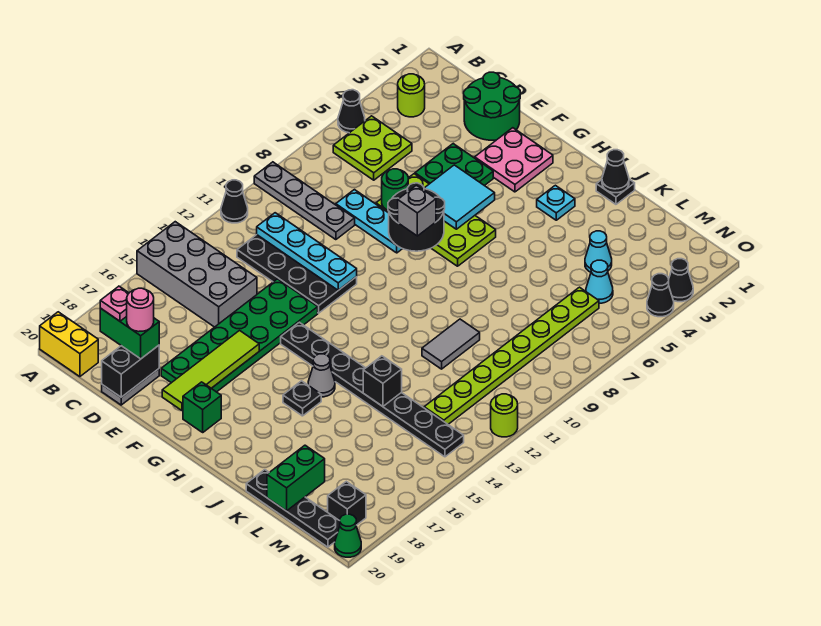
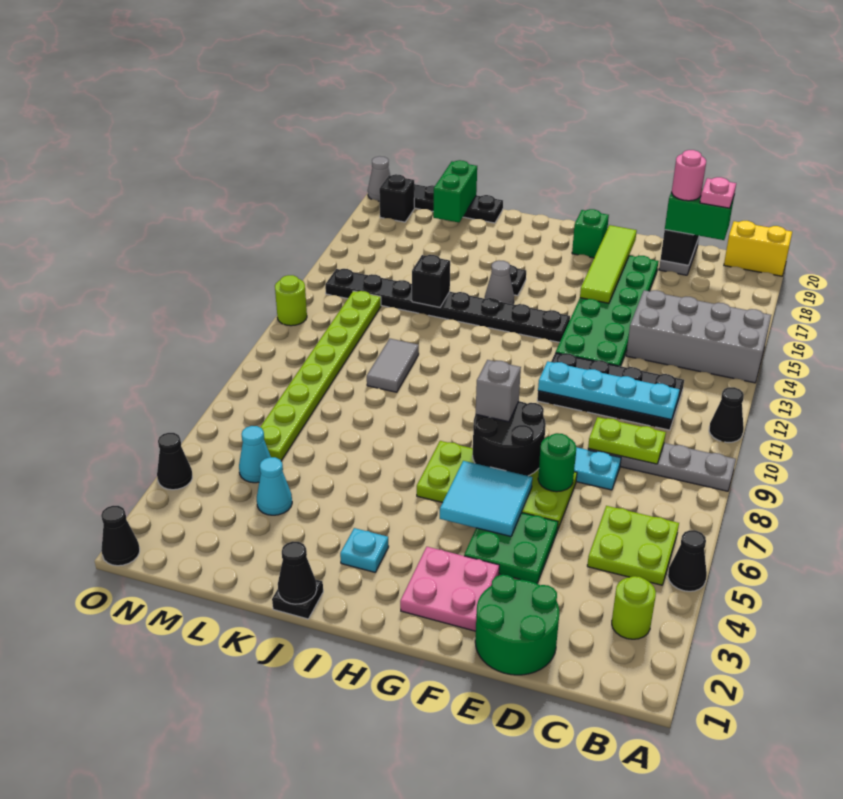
none -> lime plate C9:D9 level 2
black cone O3 level 1 -> black cone O1 level 1
green cone O20 level 1 -> grey cone O20 level 1

